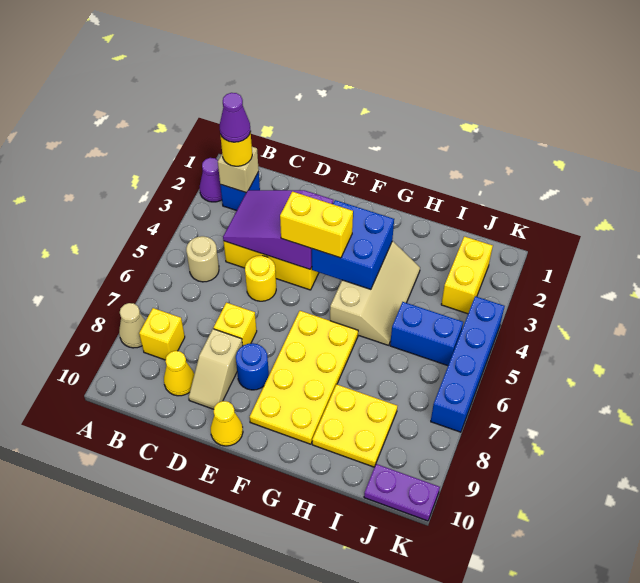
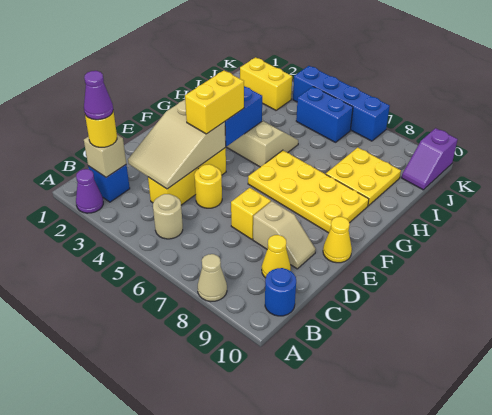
yellow brick B8 level 1 -> none
purple slope C3:E4 level 2 top E -> tan slope C3:E4 level 2 top E
blue round brick E8 level 1 -> blue round brick B10 level 1
blue brick I5:J5 level 1 -> blue brick J5:J6 level 1
purple plate J10:K10 level 1 -> purple slope J10:K10 level 1 top K

